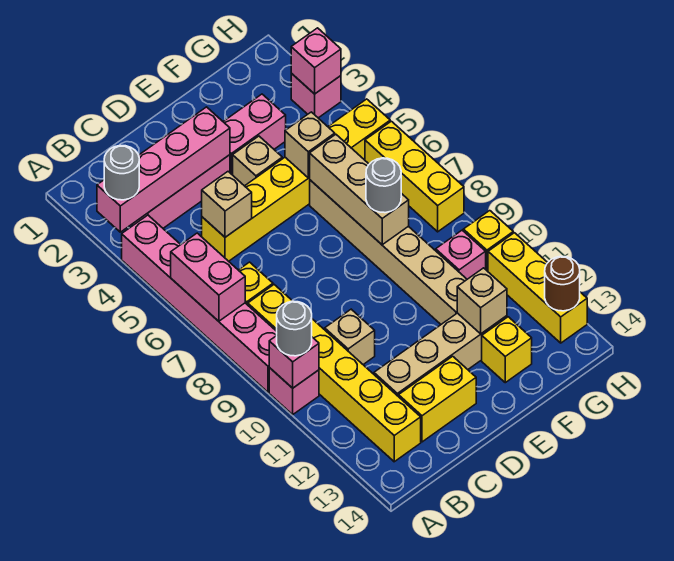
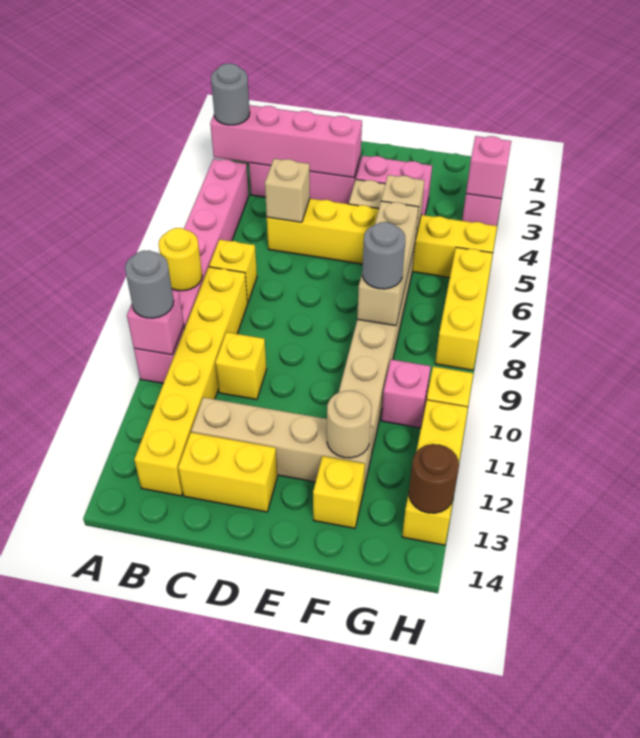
pink brick A6:A7 level 2 -> none
none -> yellow round brick A8 level 2
tan brick C10 level 1 -> yellow brick C10 level 1
tan brick F12 level 2 -> tan round brick F12 level 2

